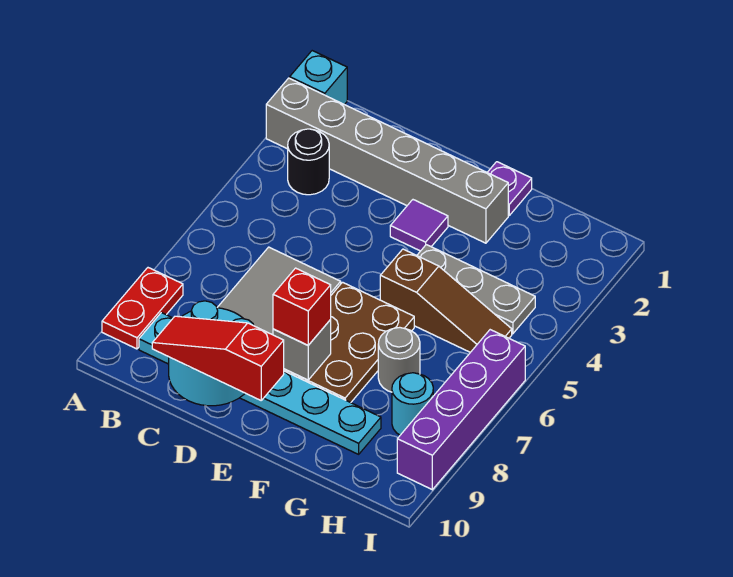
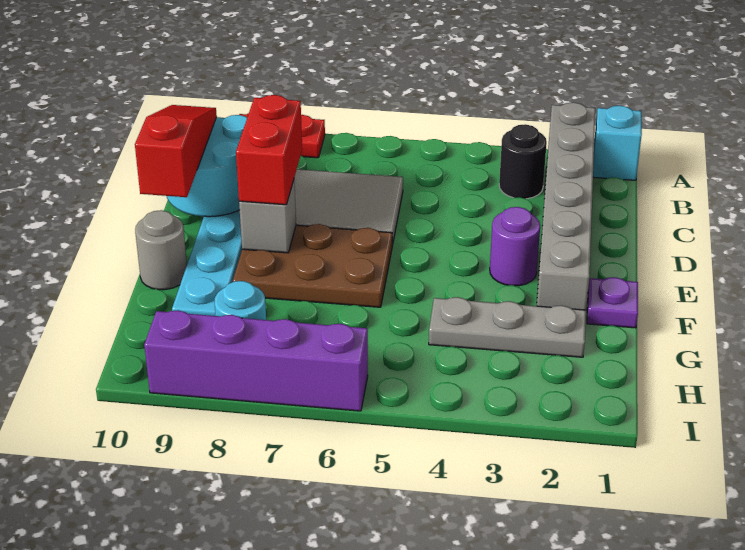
purple tile E3 level 1 -> purple round brick E3 level 1
red brick E8 level 3 -> red brick D8:E8 level 3
grey plate F4:H4 level 1 -> grey plate G2:G4 level 1
brown slope F5:H5 level 1 top F -> none
grey round brick G7 level 1 -> grey round brick F10 level 1

